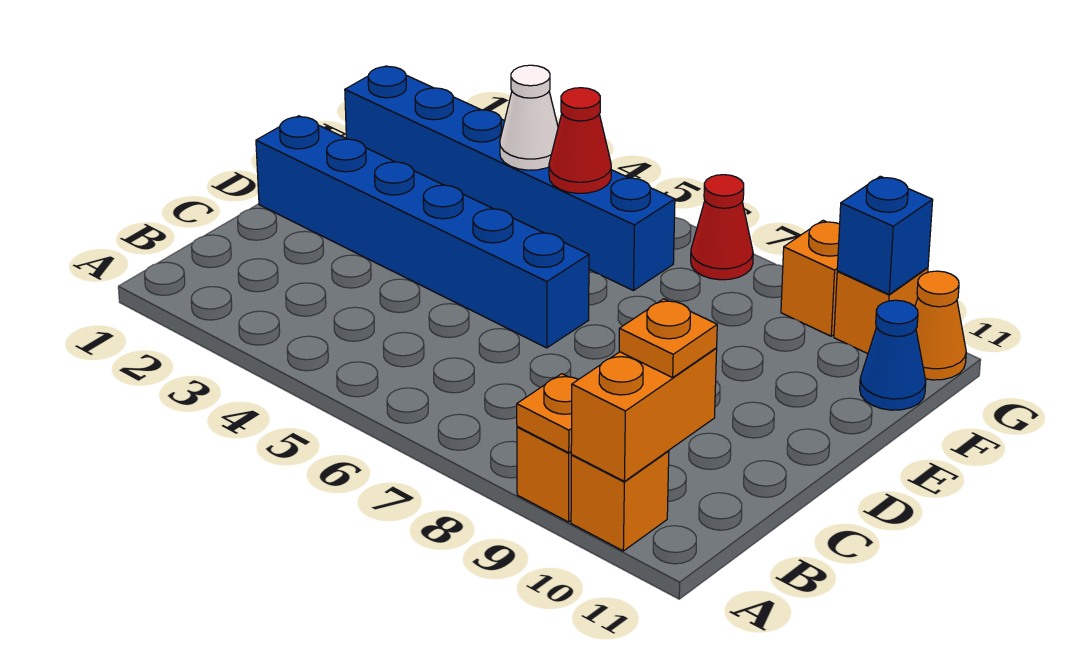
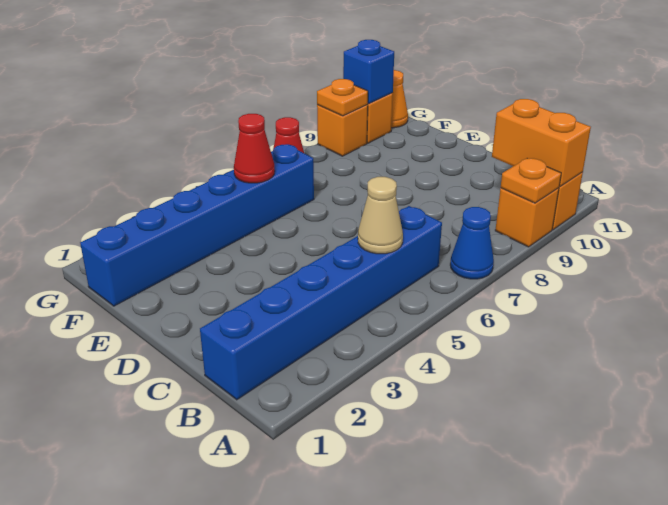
none -> tan cone B5 level 2
orange plate B10 level 3 -> orange plate G9 level 2
blue brick D1:D6 level 1 -> blue brick B1:B6 level 1
white cone F4 level 2 -> none
blue cone F11 level 1 -> blue cone A7 level 1

